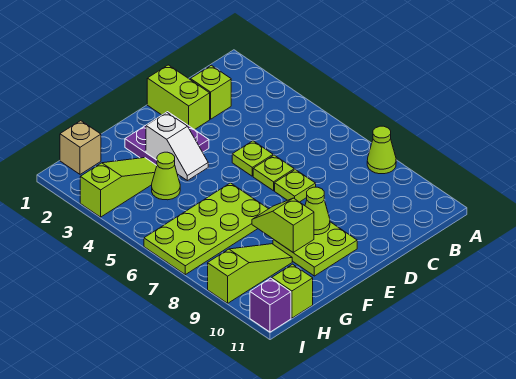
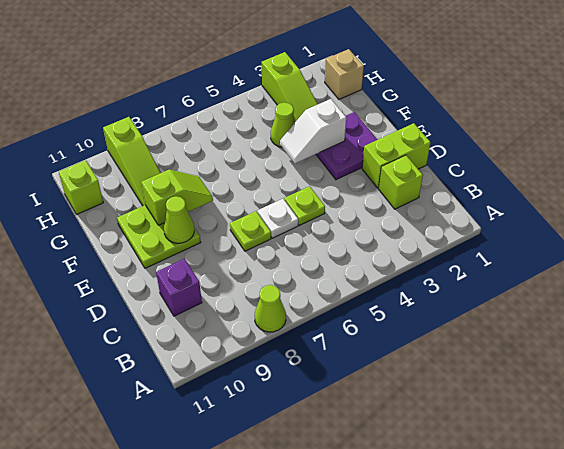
lime plate D6 level 1 -> white plate D6 level 1
lime plate F6:I7 level 1 -> none
purple brick I11 level 1 -> purple brick C10 level 1

